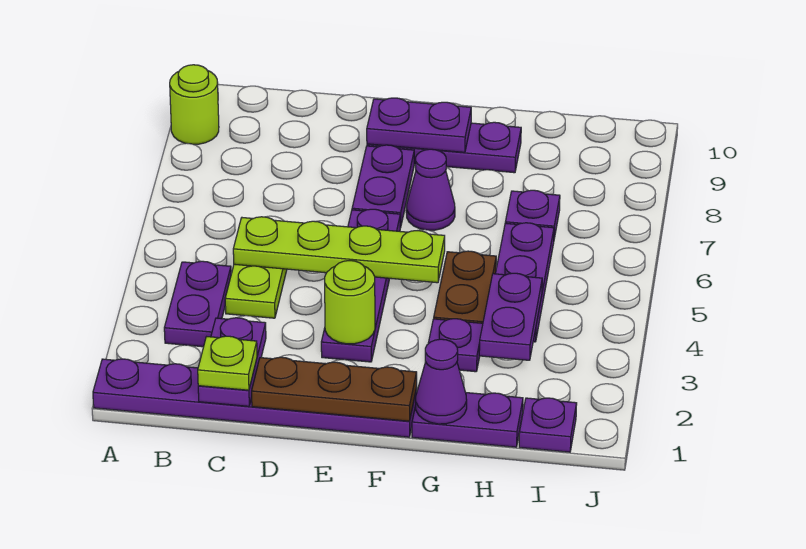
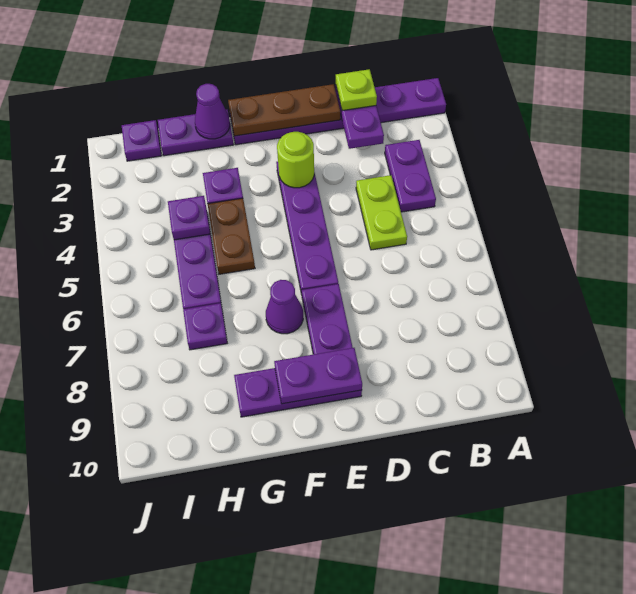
lime round brick A9 level 1 -> none
lime plate C5:F5 level 2 -> none
purple plate H3:H4 level 2 -> purple plate H4 level 2

